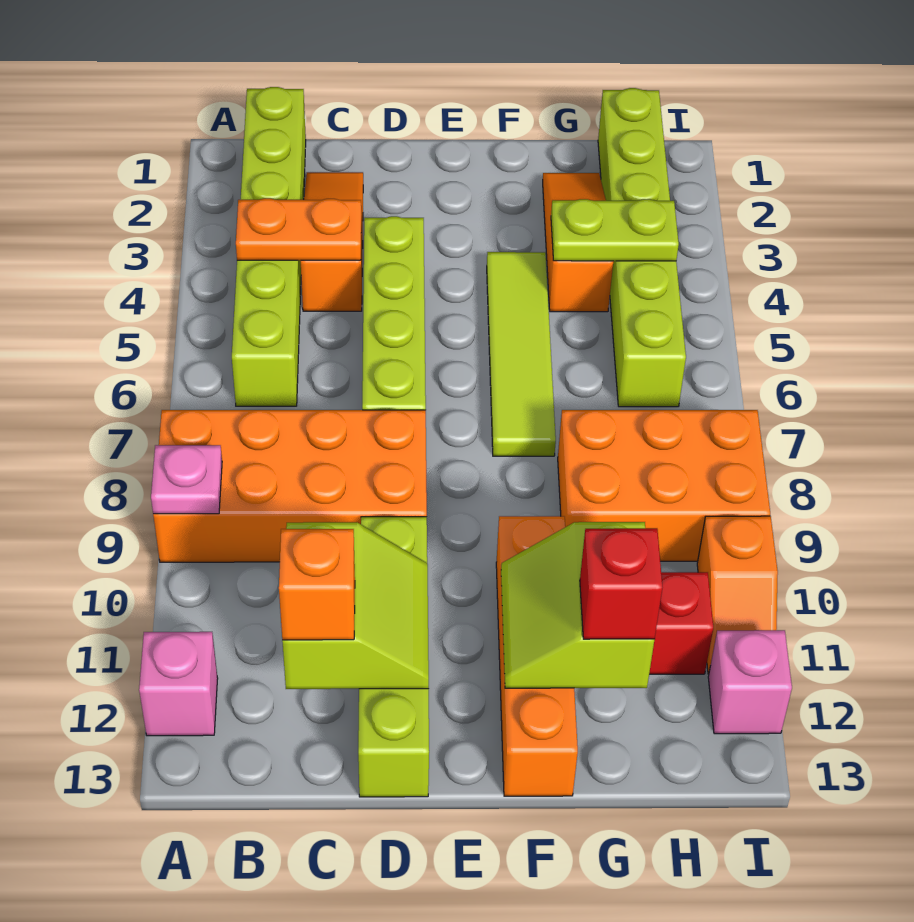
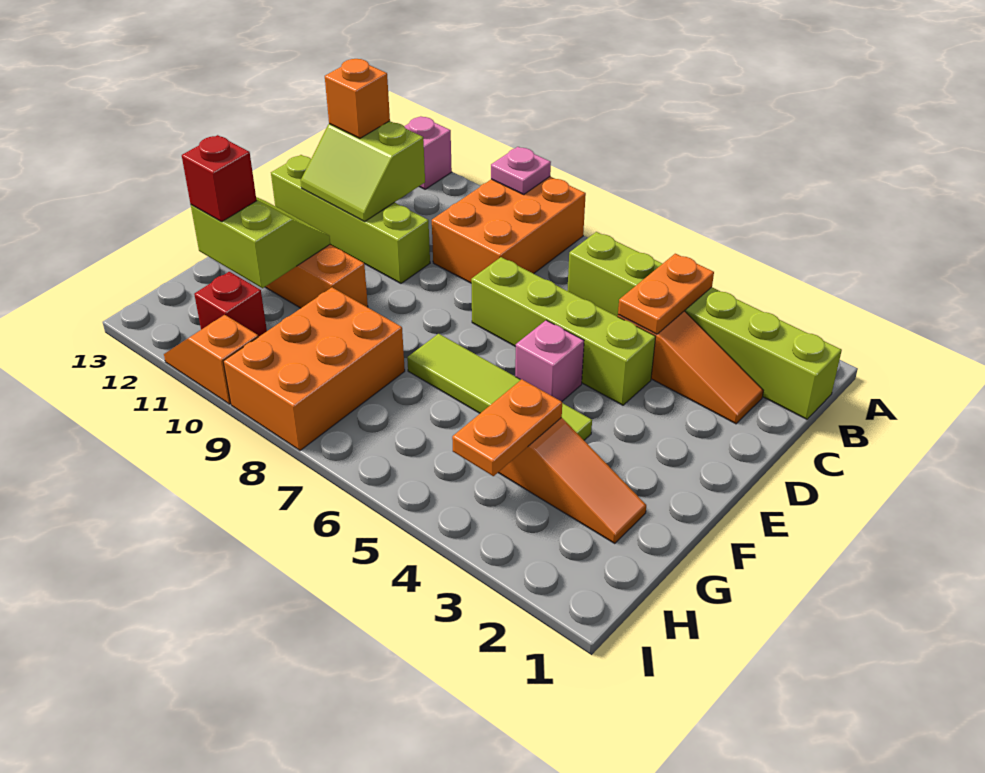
orange brick A8:D9 level 1 -> orange brick A8:C9 level 1
lime plate G4:H4 level 2 -> orange plate G4:H4 level 2
lime brick H1:H6 level 1 -> none
pink brick I12 level 1 -> pink brick E5 level 1

